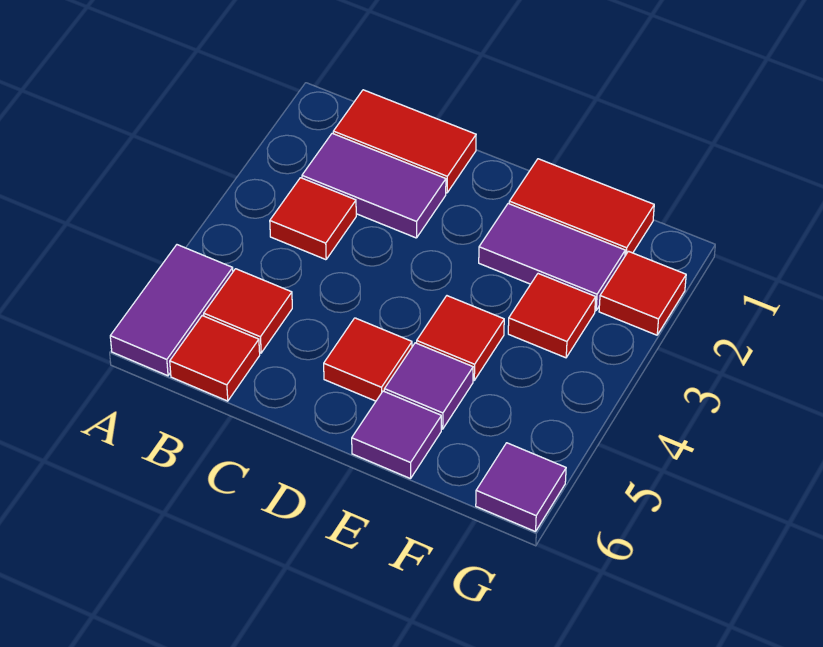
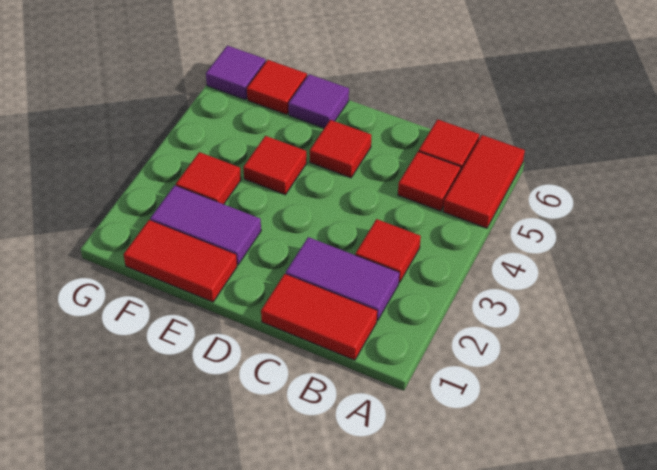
purple tile A5:A6 level 1 -> red tile A5:A6 level 1
purple tile E5 level 1 -> none
red tile G2 level 1 -> red tile F6 level 1

